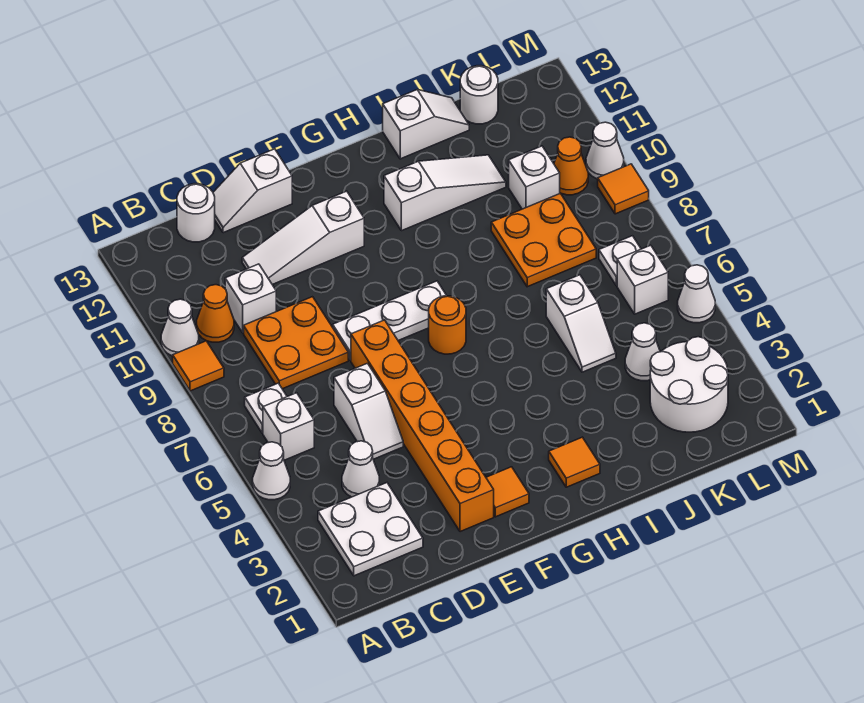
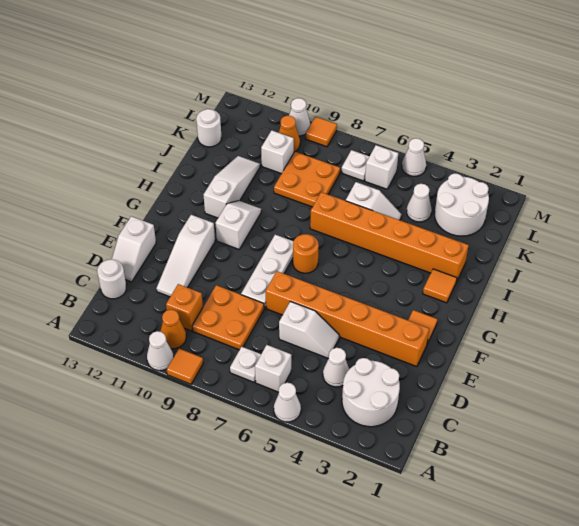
white plate B2:C3 level 1 -> white round brick B2:C3 level 1
white brick C10 level 1 -> orange brick C10 level 1
none -> orange brick I2:I7 level 1
white slope I13:J13 level 1 top I -> white slope G10:H10 level 1 top G

